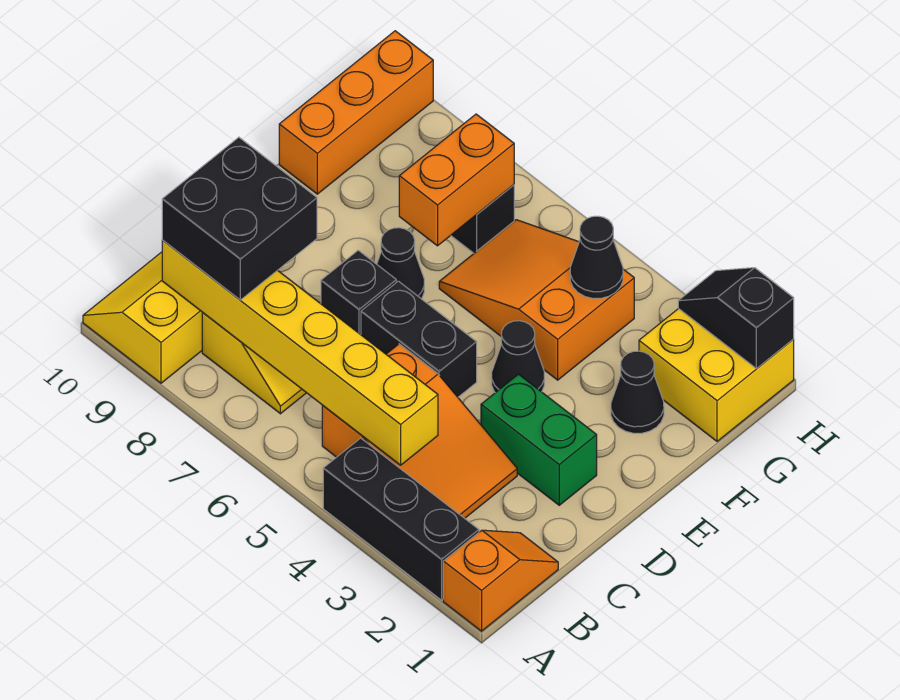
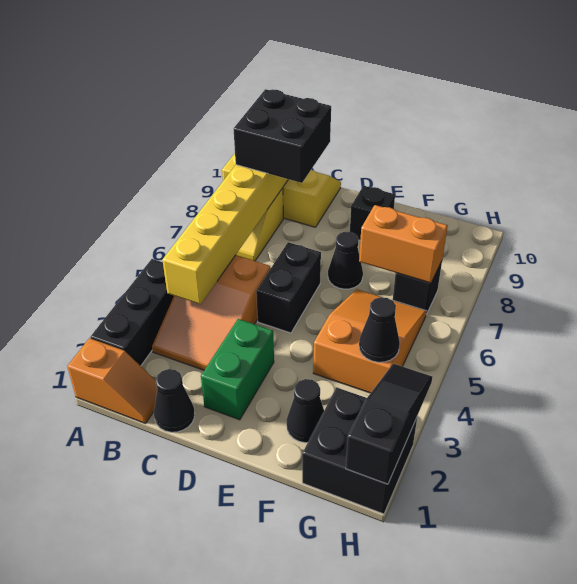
black brick D7 level 1 -> black brick E9 level 1
black cone E4 level 1 -> black cone C1 level 1
orange brick F10:H10 level 1 -> none
yellow brick G1:H2 level 1 -> black brick G1:H2 level 1
black slope H1:H2 level 2 top 1 -> black slope H1:H3 level 2 top 1

